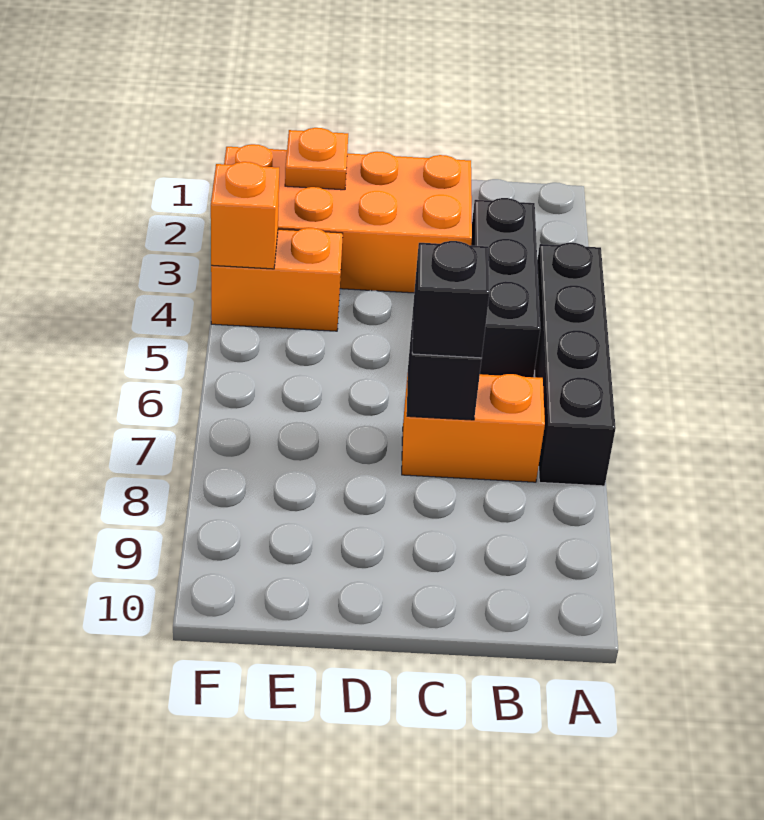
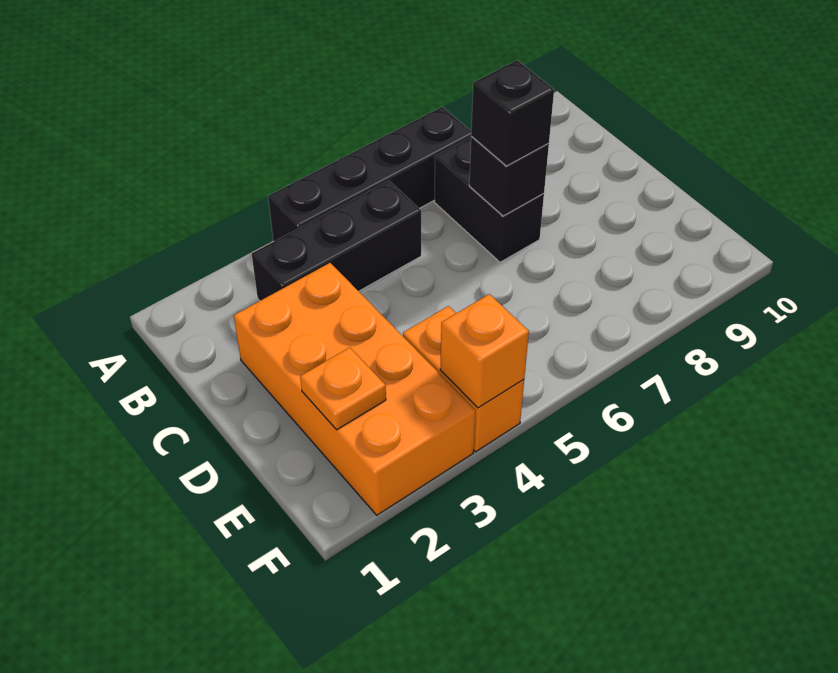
orange brick B7:C7 level 1 -> black brick B7:C7 level 1

